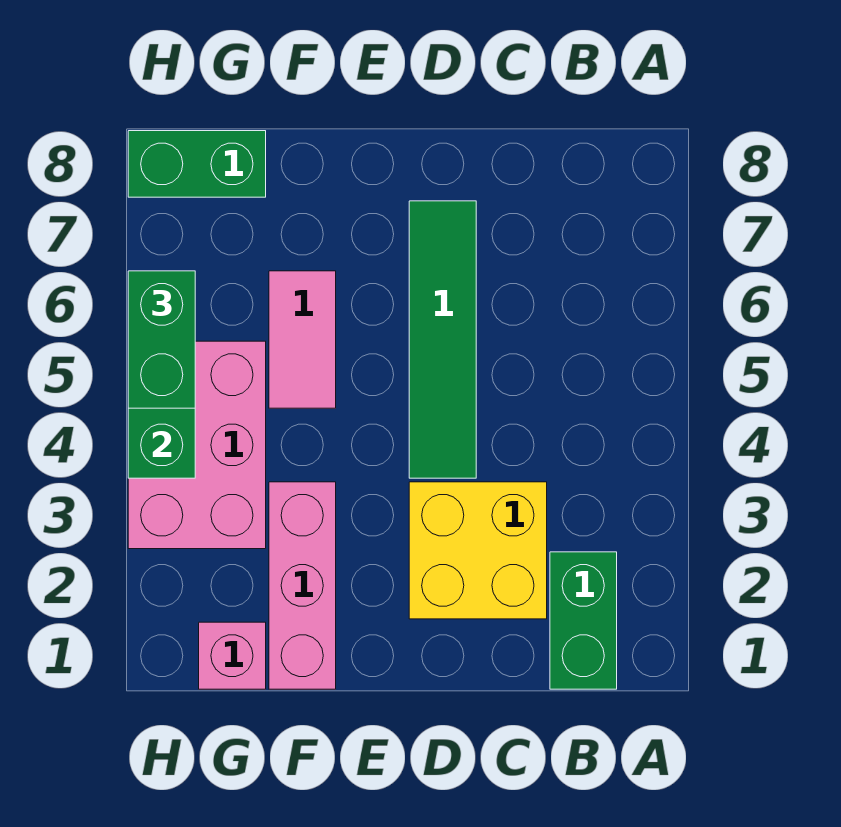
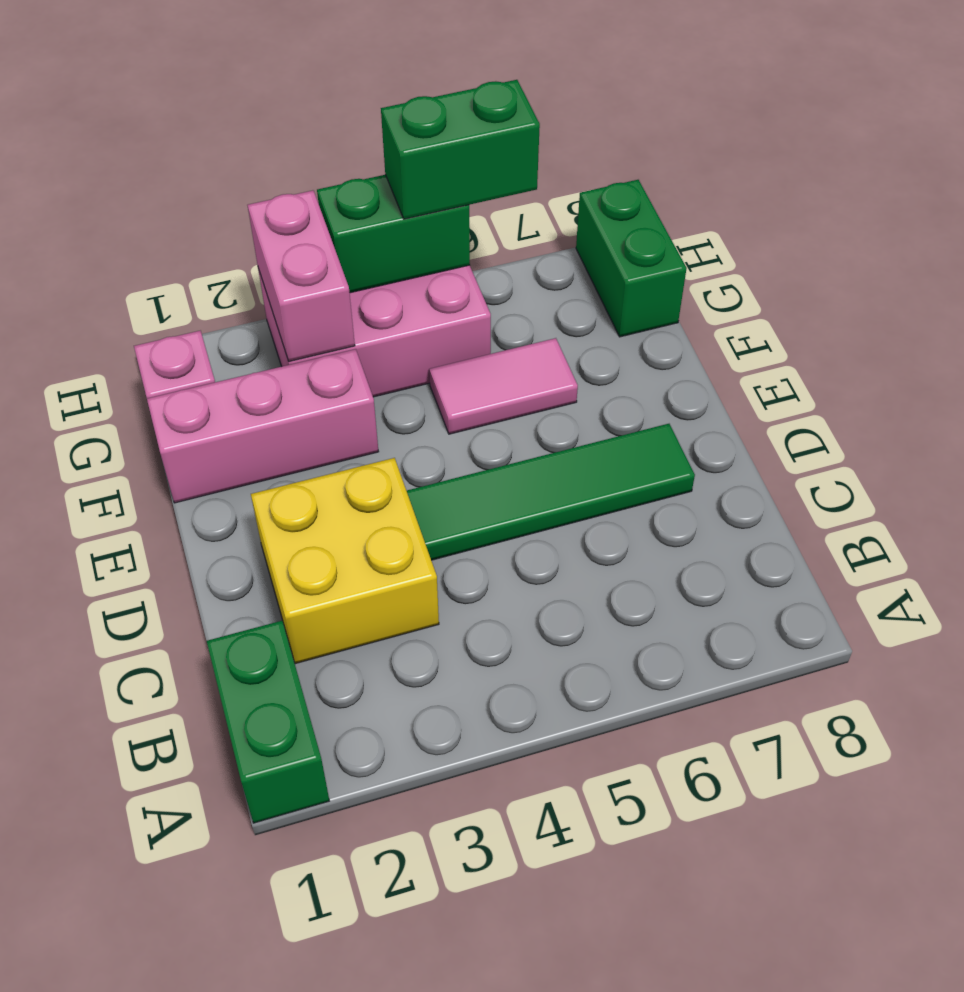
green brick B1:B2 level 1 -> green brick A1:B1 level 1
none -> pink brick G3:H3 level 2

